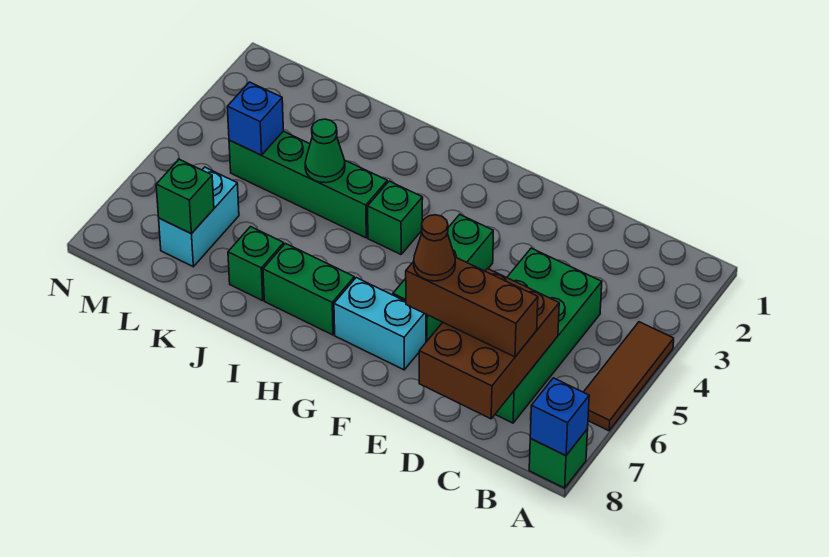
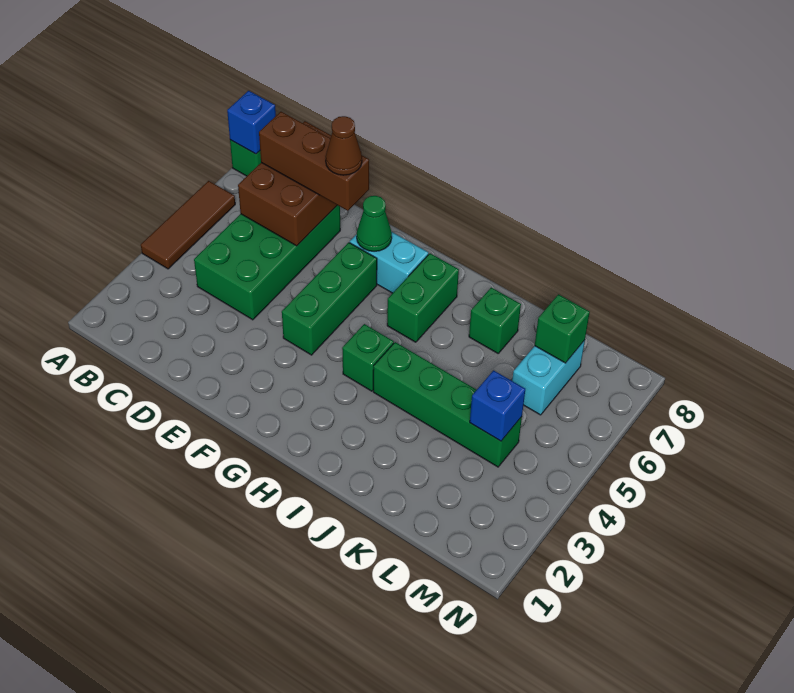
green brick H7:I7 level 1 -> green brick H6:H7 level 1
green cone J4 level 2 -> green cone F7 level 2

